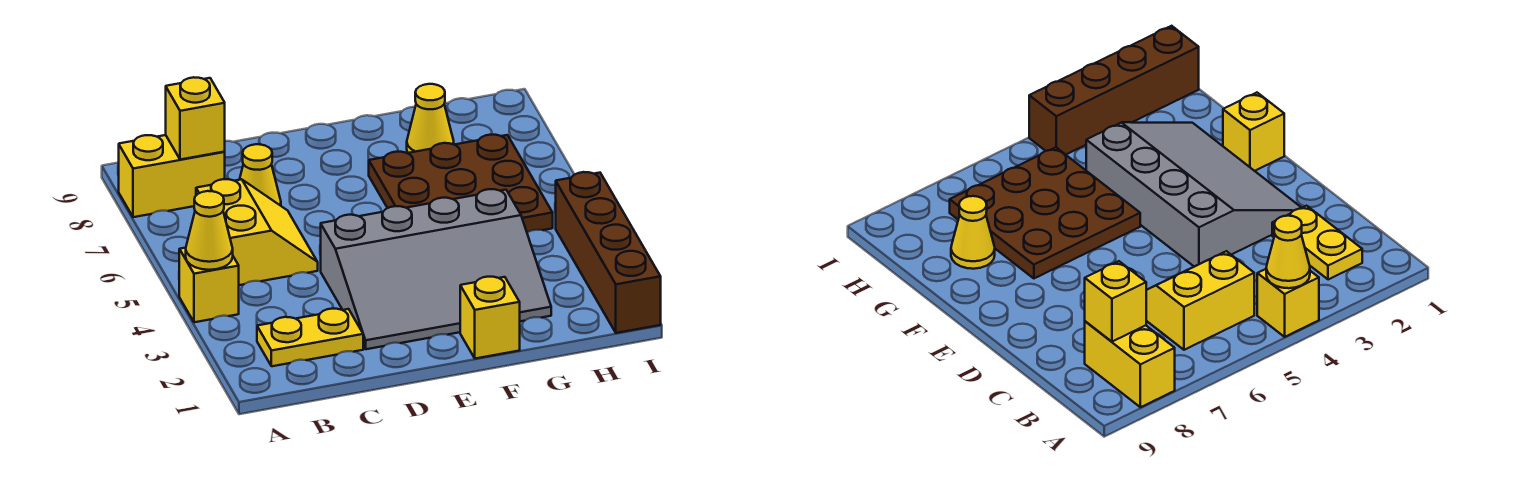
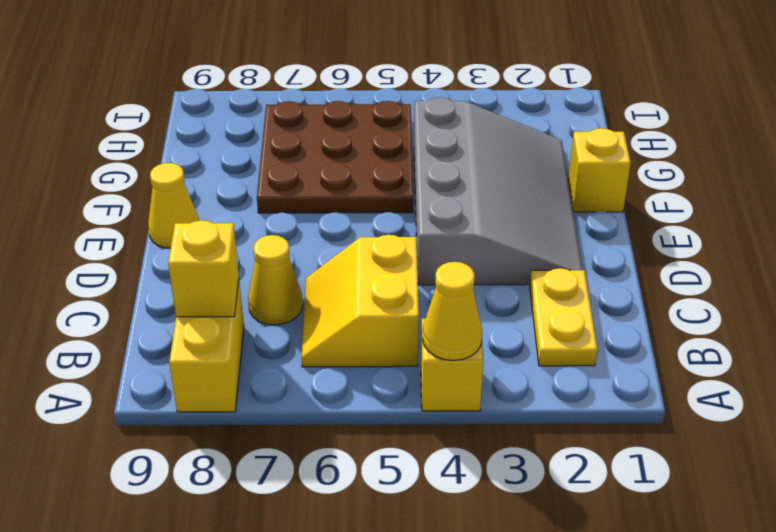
yellow slope B5:C6 level 1 top B -> yellow slope B5:C6 level 1 top 5
yellow cone G8 level 1 -> yellow cone E9 level 1
brown brick I1:I4 level 1 -> none

